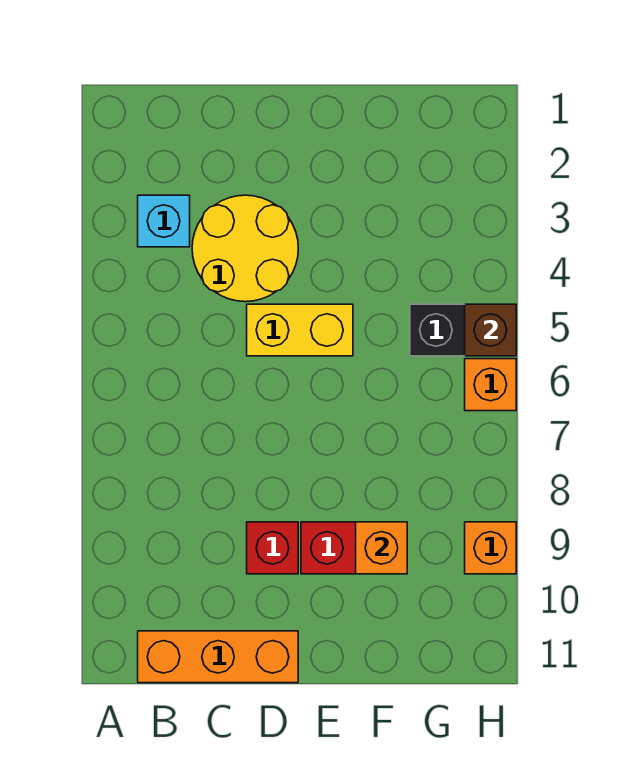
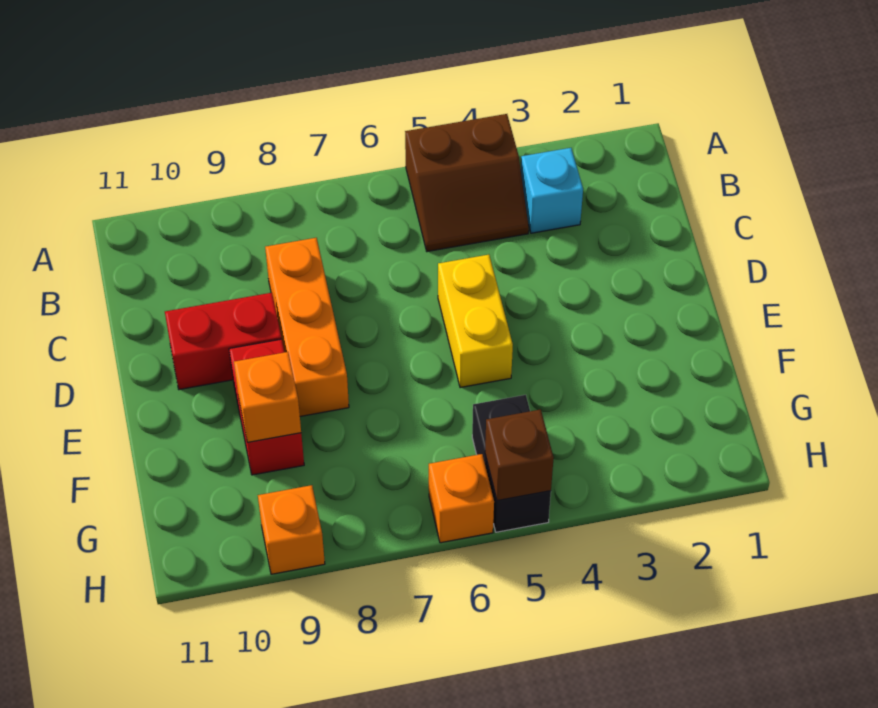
none -> brown slope A4:B5 level 1 top A
orange brick B11:D11 level 1 -> orange brick C8:E8 level 1
yellow round brick C3:D4 level 1 -> none
red brick D9 level 1 -> red brick D9:D10 level 1

